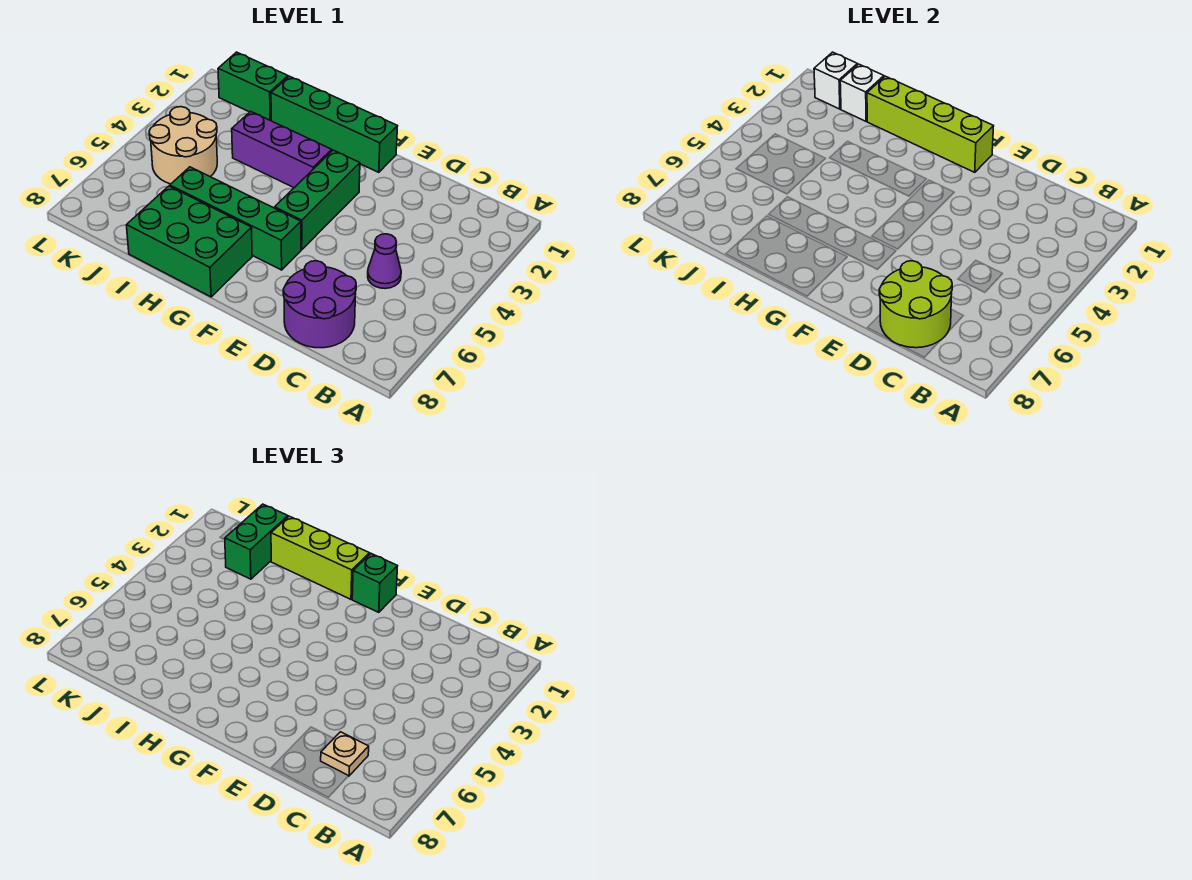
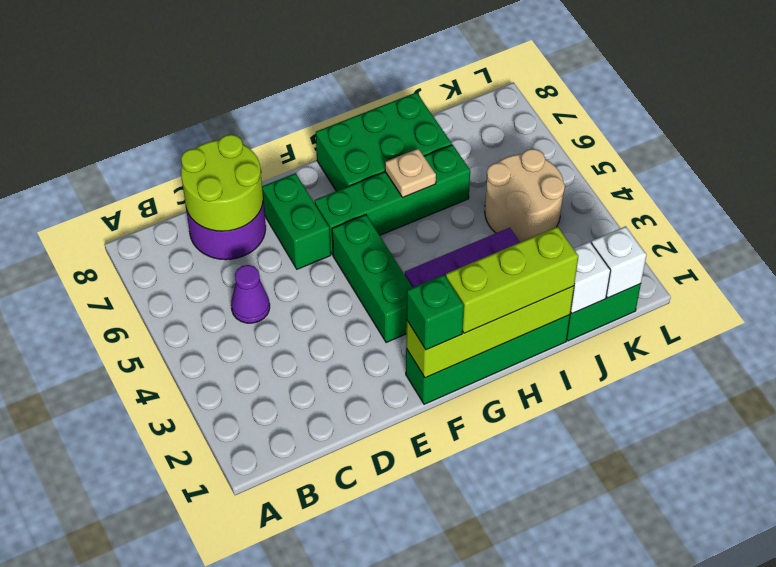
tan plate C7 level 3 -> tan plate H6 level 2
green brick J1:J2 level 3 -> green brick E6:E7 level 1

